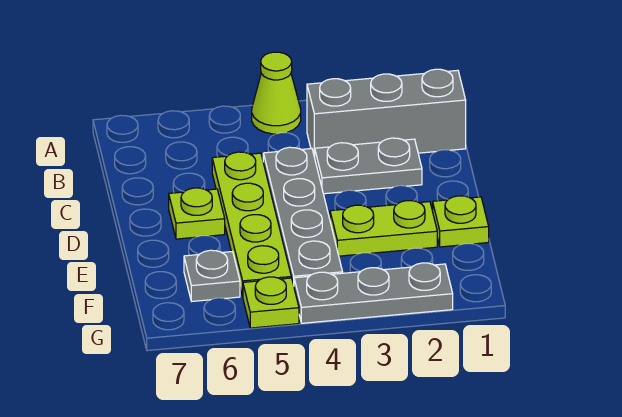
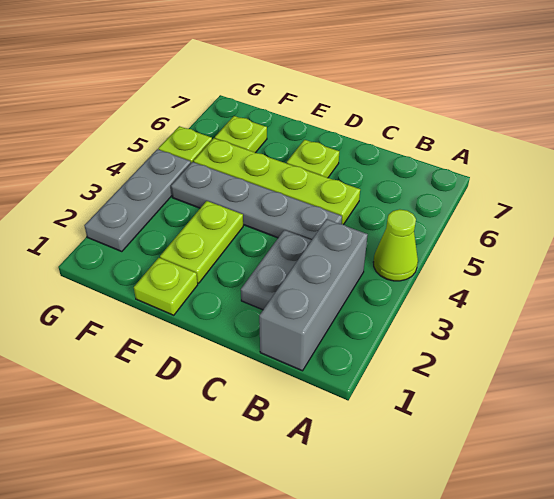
grey plate F6 level 1 -> lime plate F6 level 1

